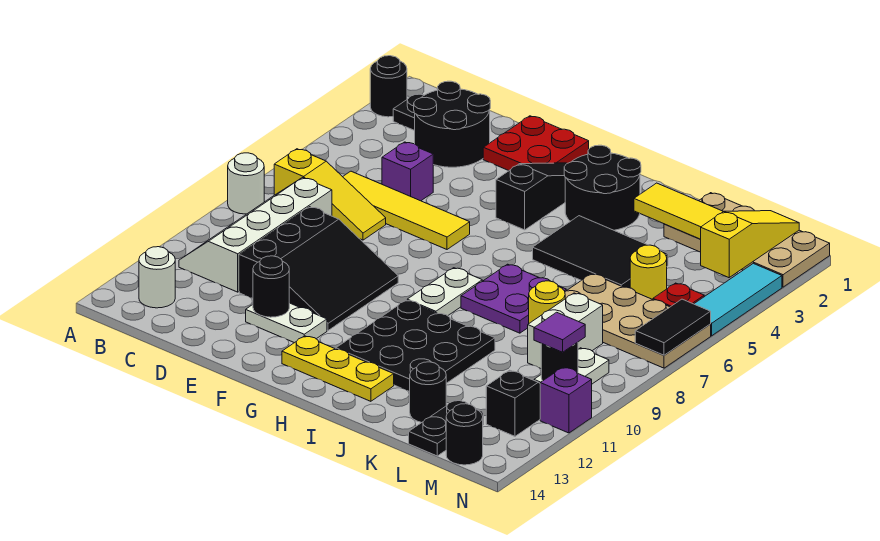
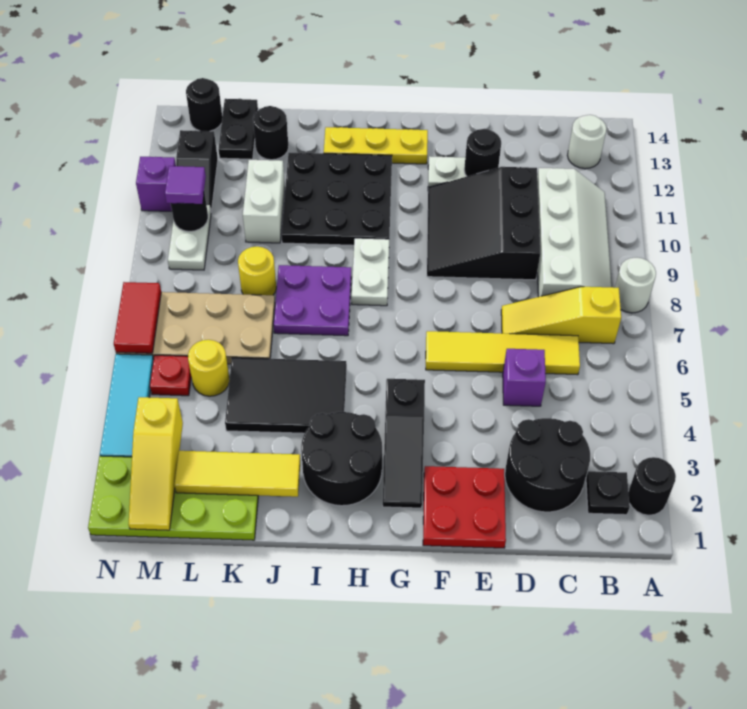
tan plate K1:N2 level 1 -> lime plate K1:N2 level 1
white brick L8:L9 level 1 -> white brick K10:K11 level 1
black tile N6:N7 level 2 -> red tile N6:N7 level 2

